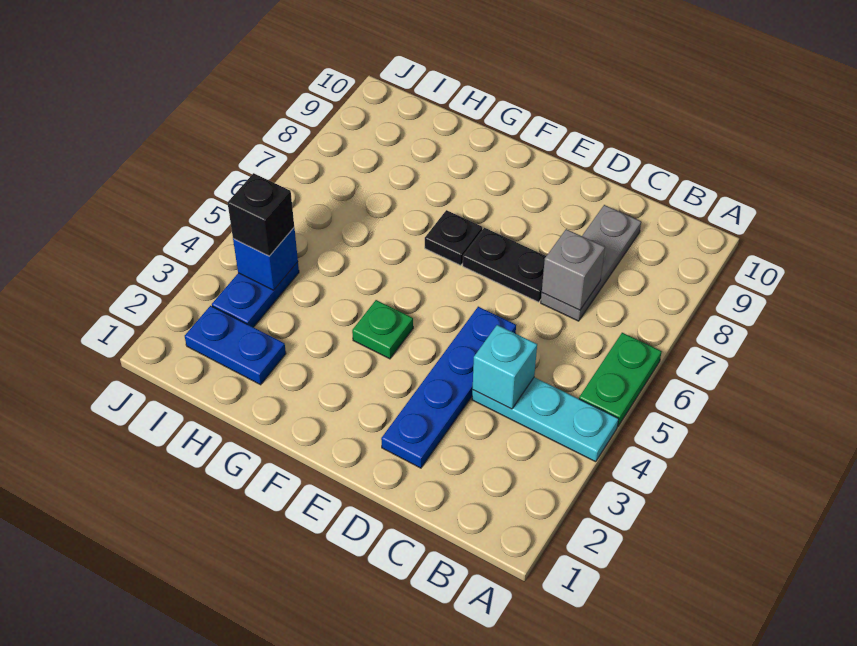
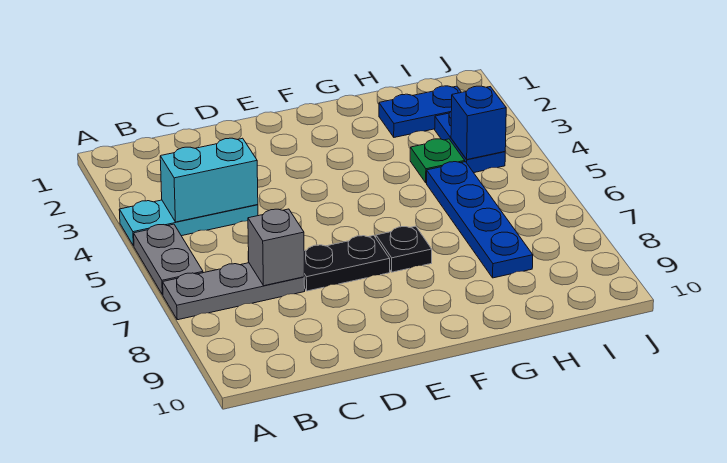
green plate A5:A6 level 1 -> grey plate A5:A6 level 1
cyan brick C4 level 2 -> cyan brick B4:C4 level 2
grey plate C7:C9 level 1 -> grey plate A7:C7 level 1
blue plate D2:D5 level 1 -> blue plate H5:H8 level 1
green plate F4 level 1 -> green plate H4 level 1
black brick I4 level 3 -> none

